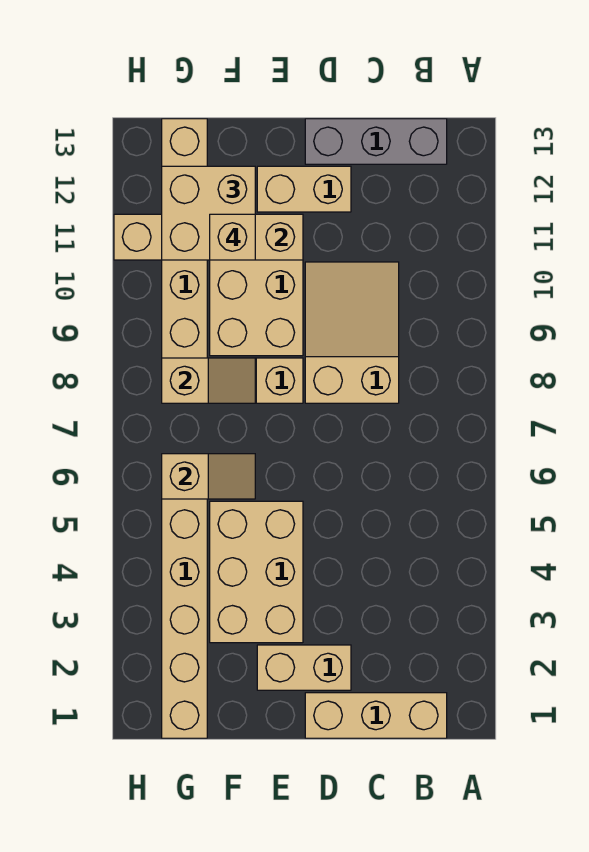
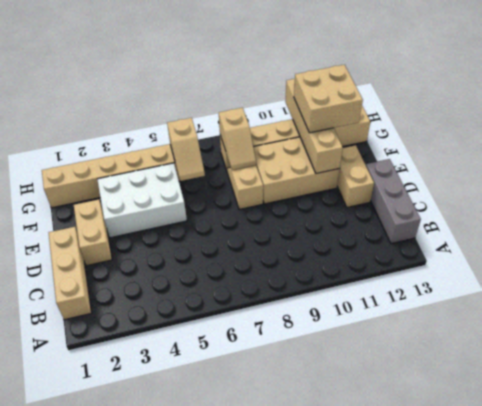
tan slope C8:D10 level 1 top 8 -> none
tan brick E3:F5 level 1 -> white brick E3:F5 level 1
tan brick F11 level 4 -> none

